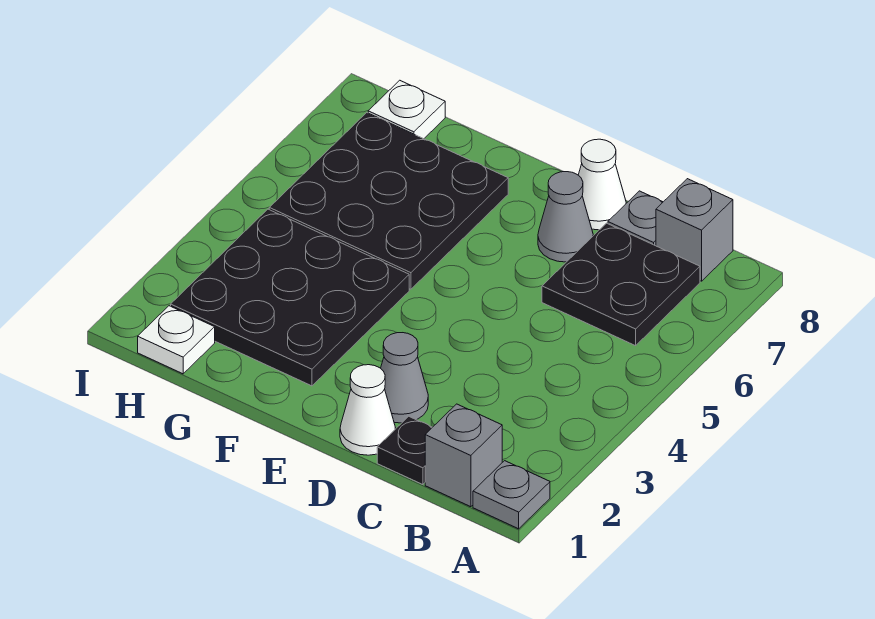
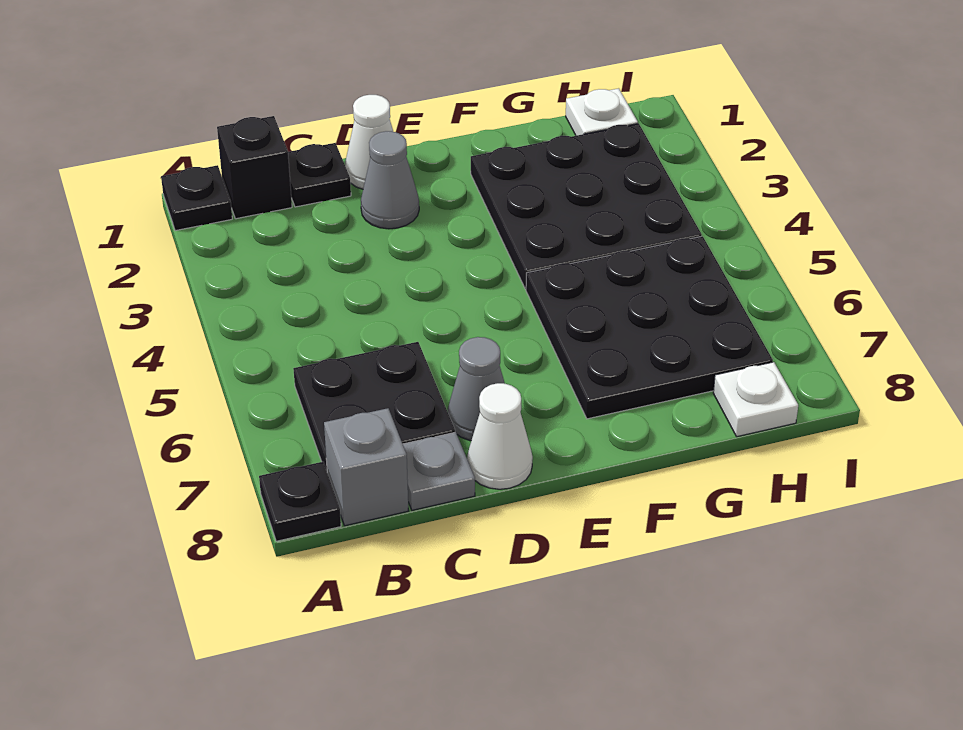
grey plate A1 level 1 -> black plate A1 level 1
none -> black plate A8 level 1
grey brick B1 level 1 -> black brick B1 level 1

